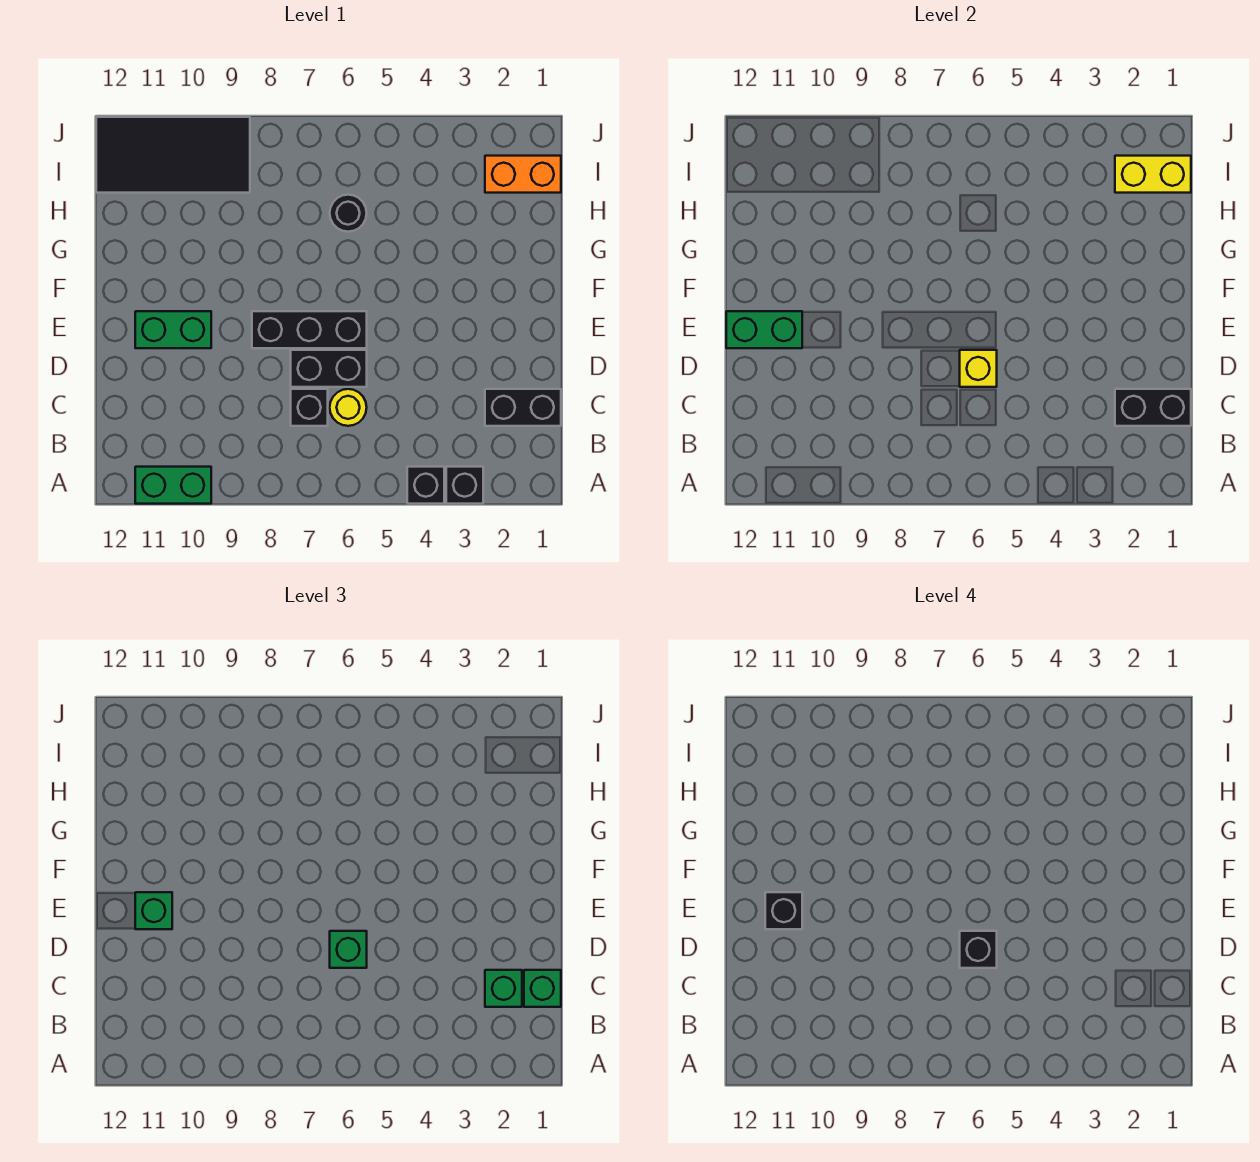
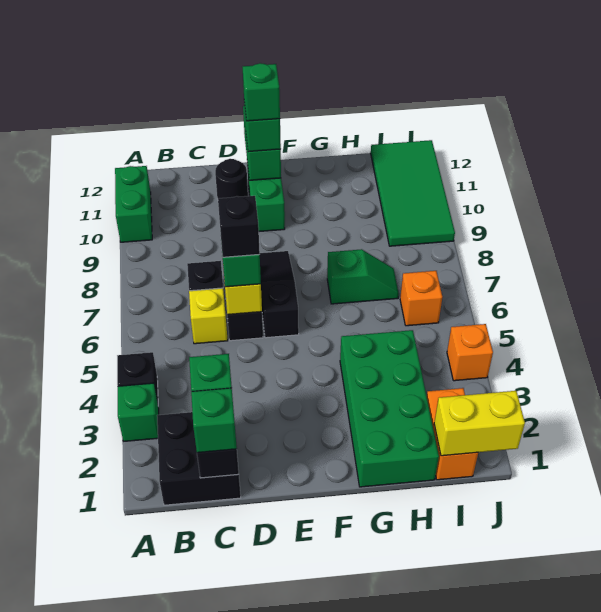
black brick A3 level 1 -> green brick A3 level 1
black brick C1:C2 level 1 -> black brick B1:C2 level 1
yellow round brick C6 level 1 -> yellow brick C6 level 1
black brick E6:E8 level 1 -> black slope E6:E8 level 1 top 6
black brick E11 level 4 -> green brick E11 level 4
none -> green brick G1:H4 level 1
none -> green slope G7:H7 level 1 top G
black round brick H6 level 1 -> black round brick D11 level 1
yellow brick I1:I2 level 2 -> yellow brick I1:J1 level 2
none -> orange brick I6 level 1
black tile I9:J12 level 1 -> green tile I9:J12 level 1
none -> orange brick J4 level 1

